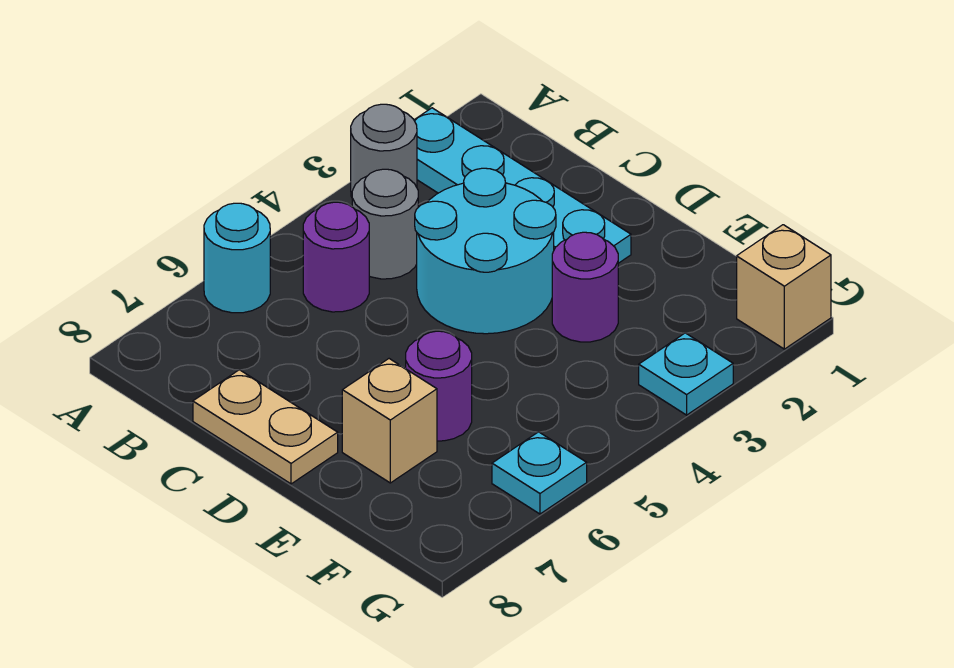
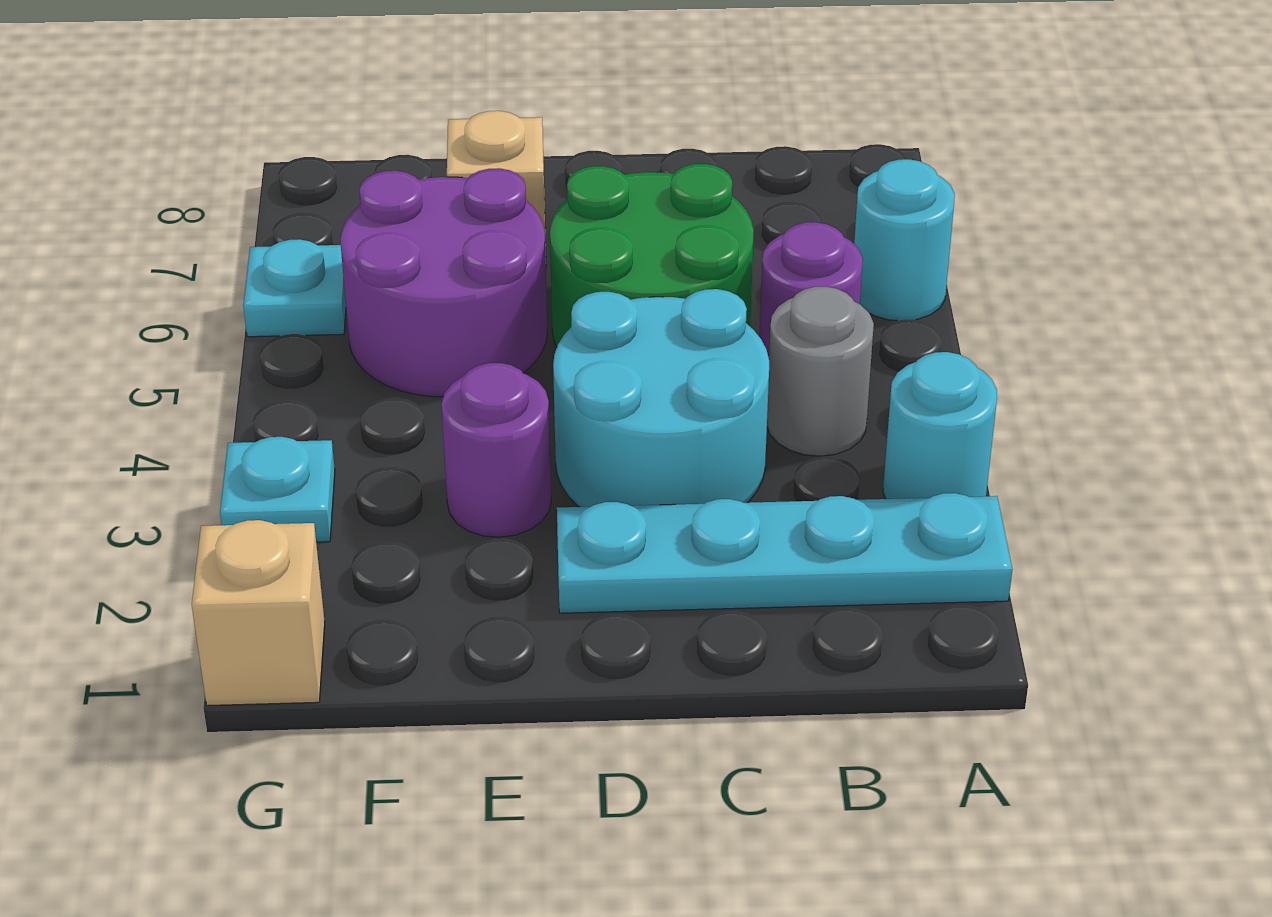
grey round brick A3 level 1 -> cyan round brick A3 level 1
none -> green round brick C5:D6 level 1
tan plate C8:D8 level 1 -> none
purple round brick E6 level 1 -> purple round brick E5:F6 level 1

